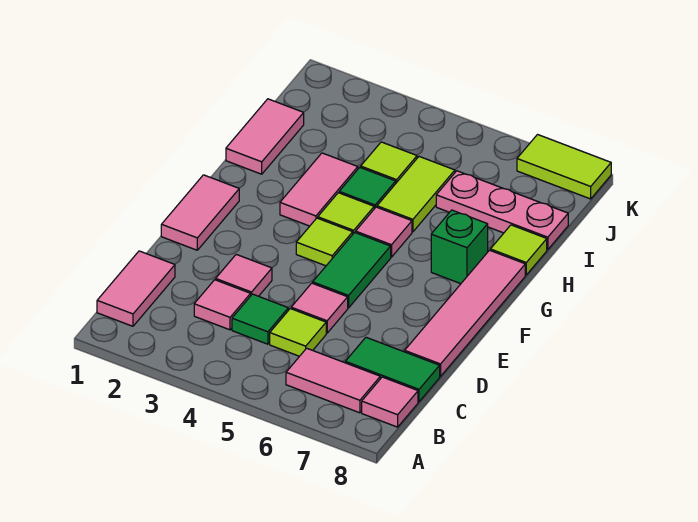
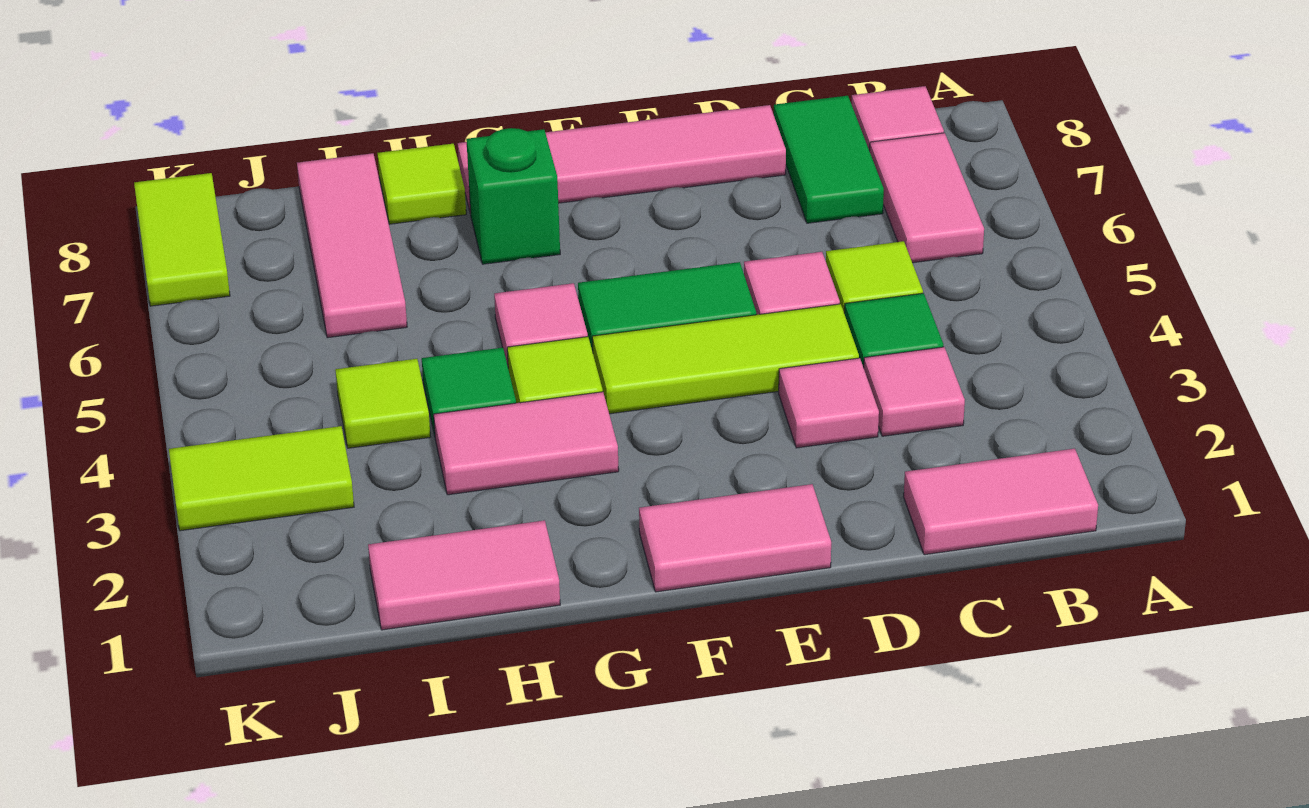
lime tile F4 level 1 -> lime tile D4:F4 level 1
lime tile H5:I5 level 1 -> lime tile J3:K3 level 1
pink plate I6:I8 level 1 -> pink tile I6:I8 level 1

